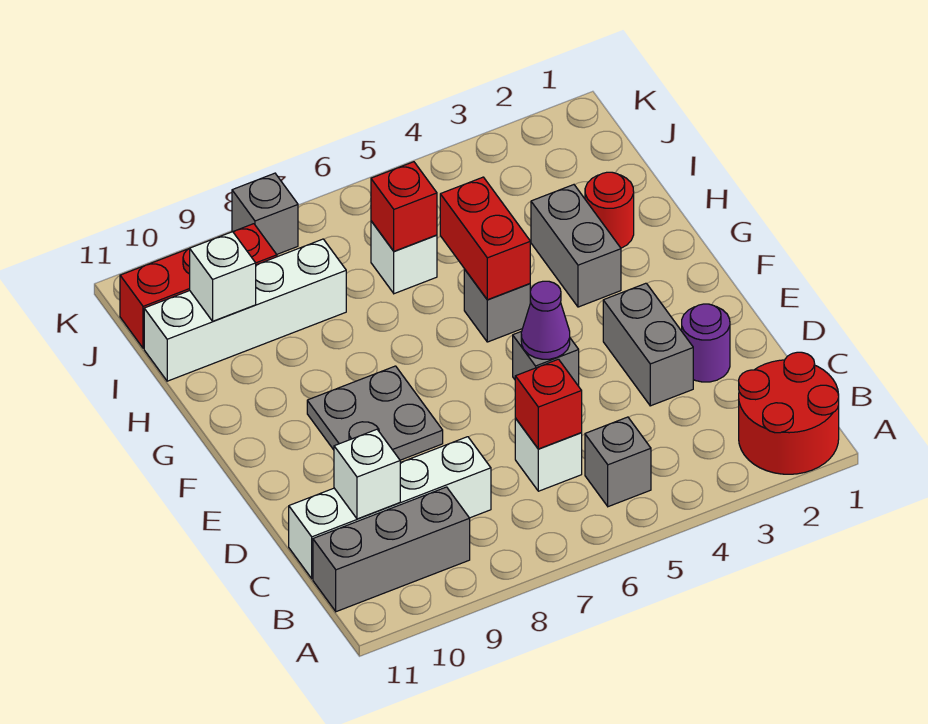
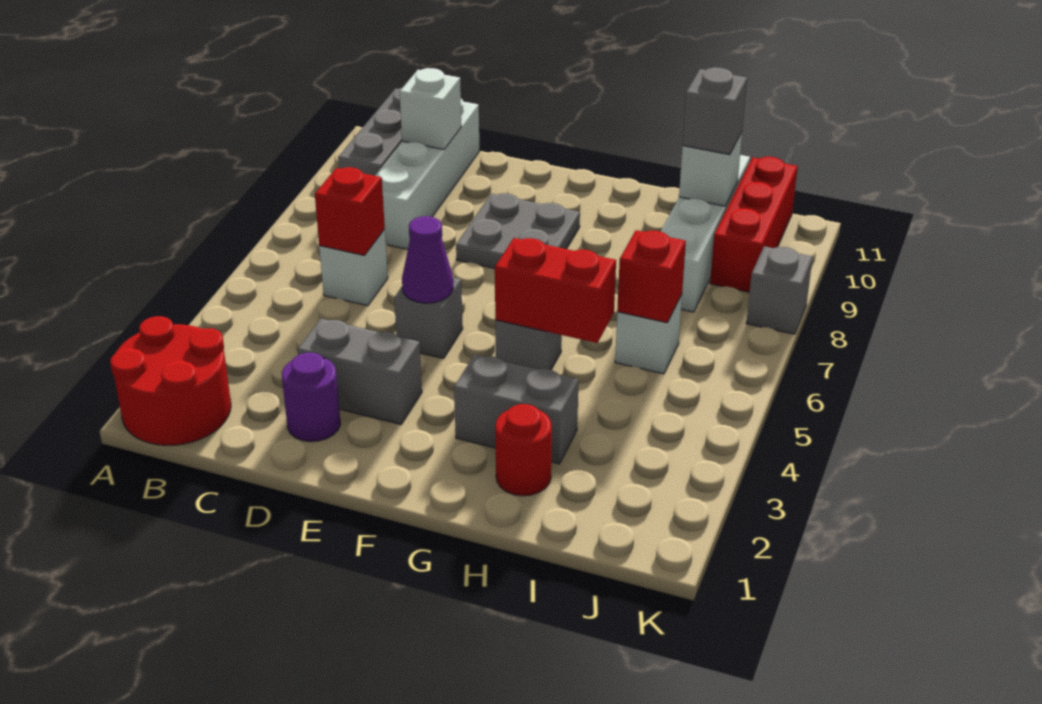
grey brick B5 level 1 -> grey brick I10 level 3

